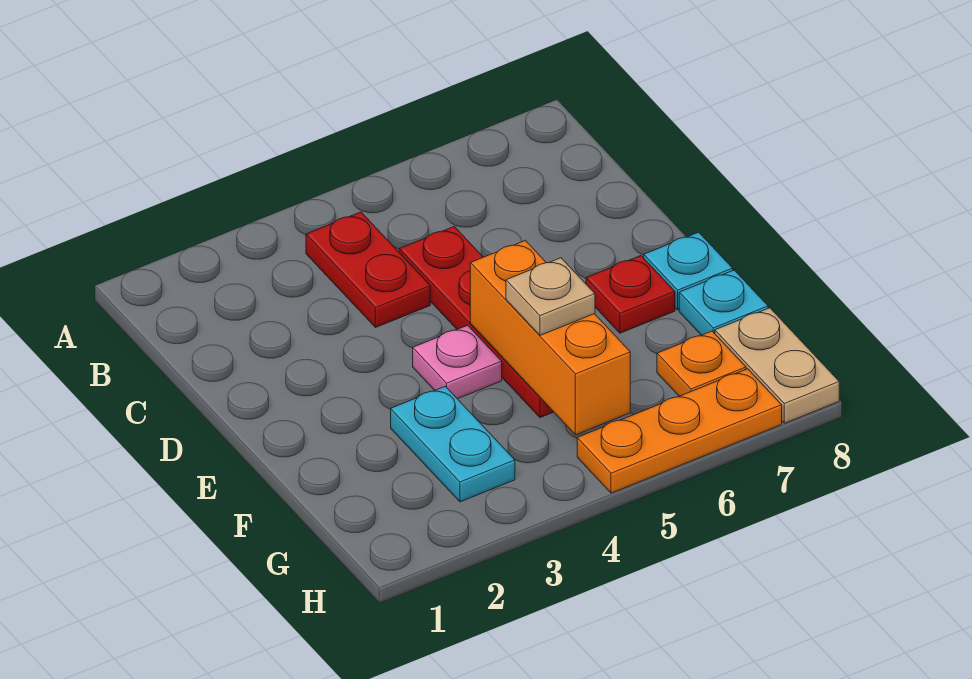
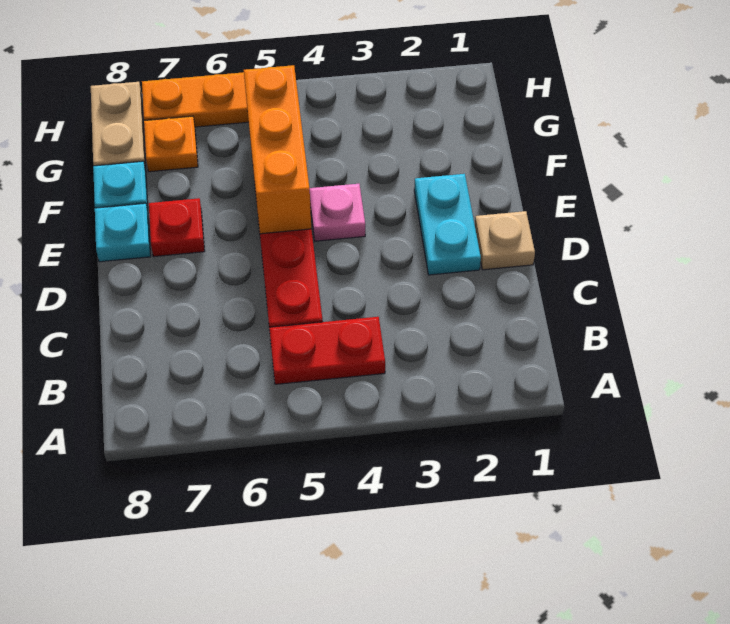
red plate B4:C4 level 1 -> red plate B4:B5 level 1
cyan plate F3:G3 level 1 -> cyan plate D2:E2 level 1
tan plate F5 level 3 -> tan plate D1 level 1

